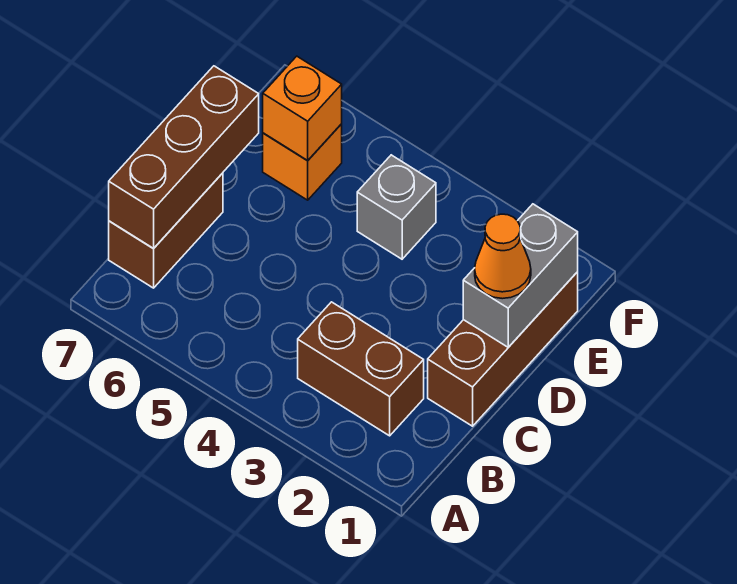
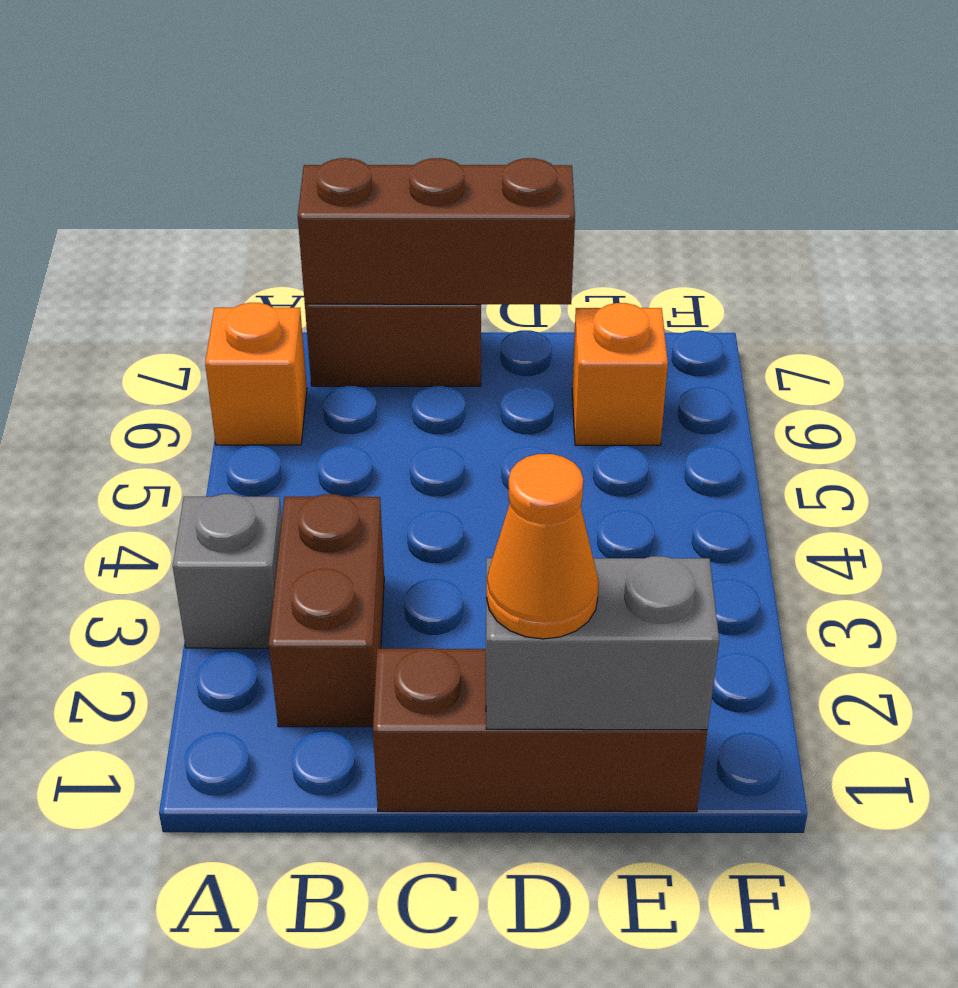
grey brick E4 level 1 -> grey brick A3 level 1
orange brick E6 level 2 -> orange brick A6 level 1

